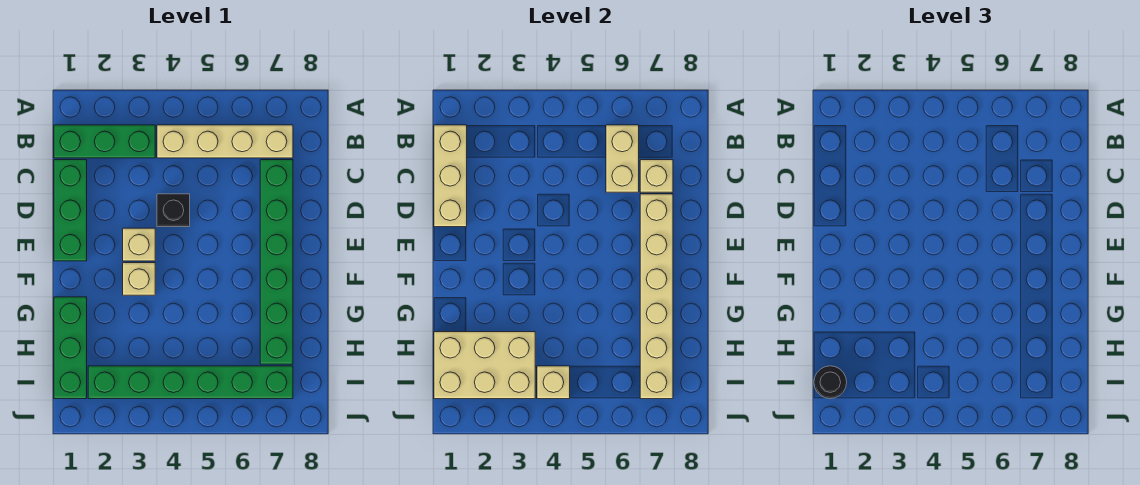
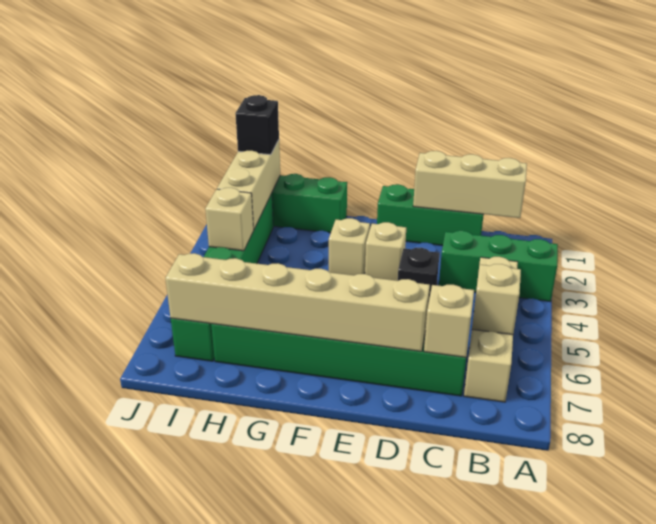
green brick B1:B3 level 1 -> green brick A3:C3 level 1
tan brick B6:C6 level 2 -> tan brick B6 level 2
tan brick H1:I3 level 2 -> tan brick I1:I3 level 2
black round brick I1 level 3 -> black brick I1 level 3

